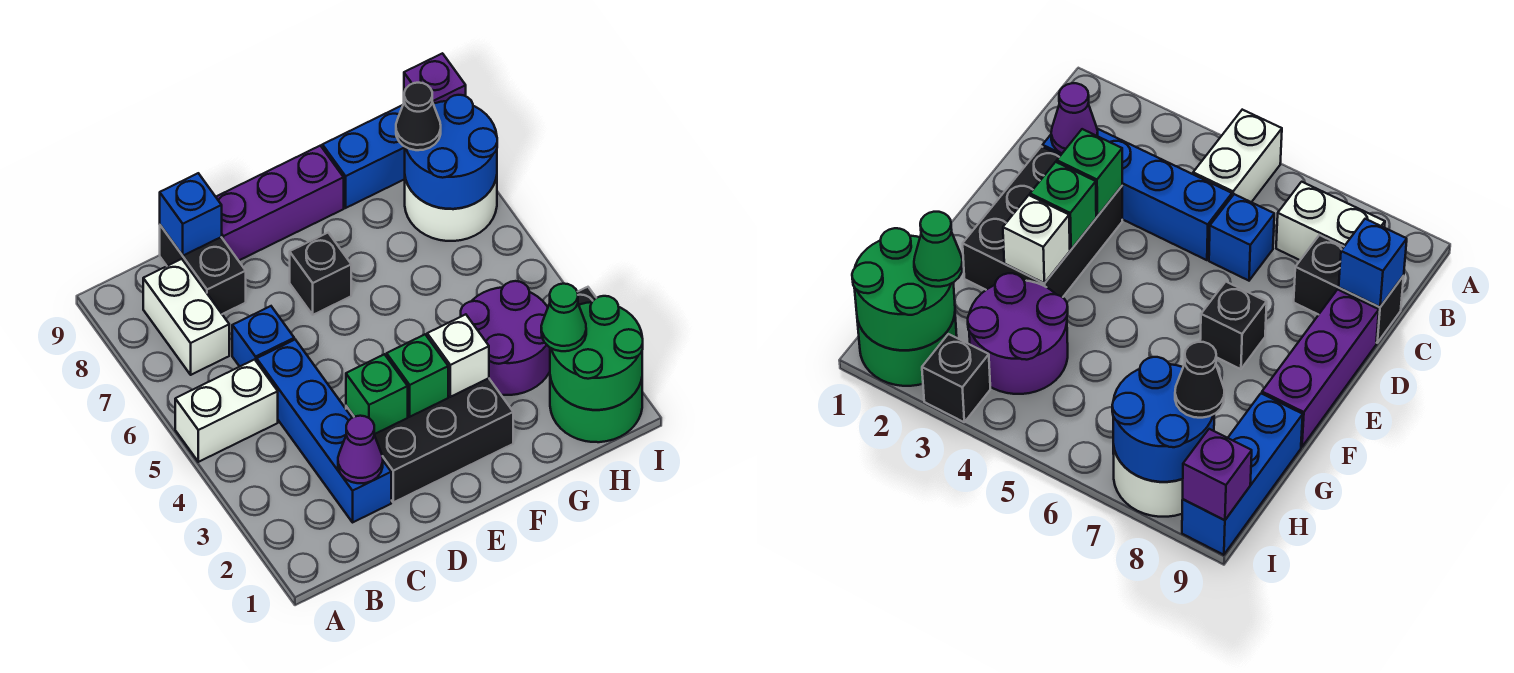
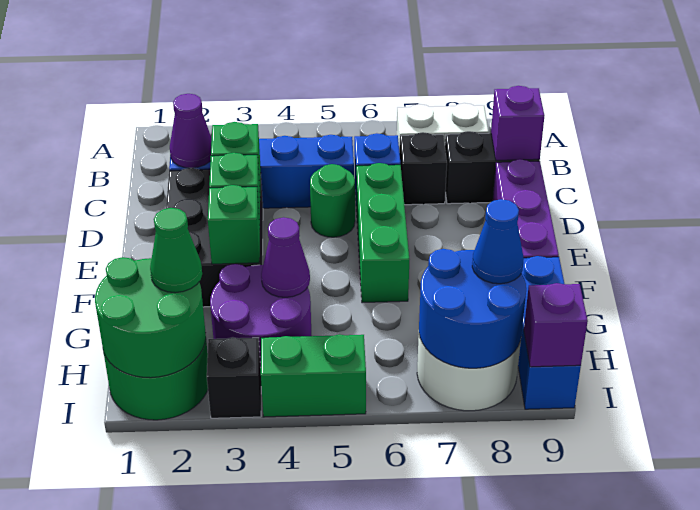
white brick A5:B5 level 1 -> none
blue brick C9 level 2 -> purple brick C9 level 2
none -> green round brick D5 level 1
none -> green brick D6:F6 level 1
black brick E7 level 1 -> black brick C7 level 1
white brick F3 level 2 -> green brick F3 level 2
none -> purple cone G4 level 2
black cone H8 level 3 -> blue cone H8 level 3
none -> green brick I4:I5 level 1

